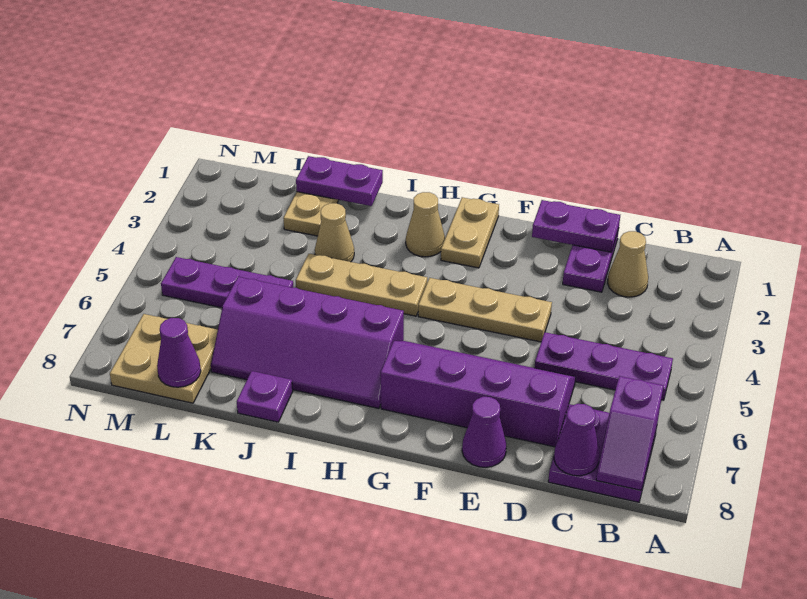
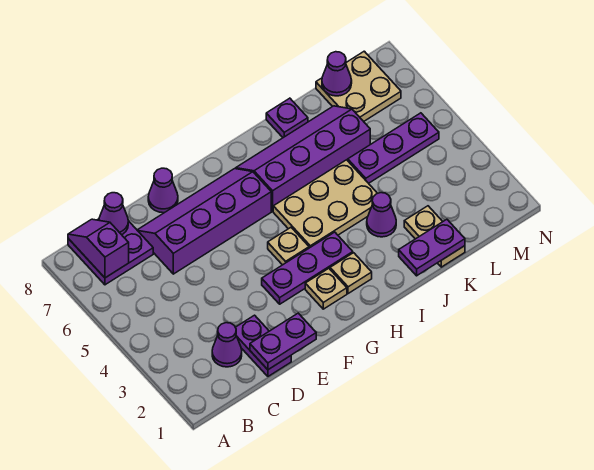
purple plate B5:D5 level 1 -> purple plate F3:H3 level 1
tan cone C2 level 1 -> purple cone C2 level 1
purple slope D6:G7 level 1 top 7 -> purple slope D6:G7 level 1 top 6
tan plate E4:G4 level 1 -> tan plate G4 level 1
tan plate G1:G2 level 1 -> tan plate G2 level 1
tan cone H2 level 1 -> tan plate H2 level 1
tan plate H4:J4 level 1 -> tan plate H4:J5 level 1
tan cone J3 level 1 -> purple cone J3 level 1

